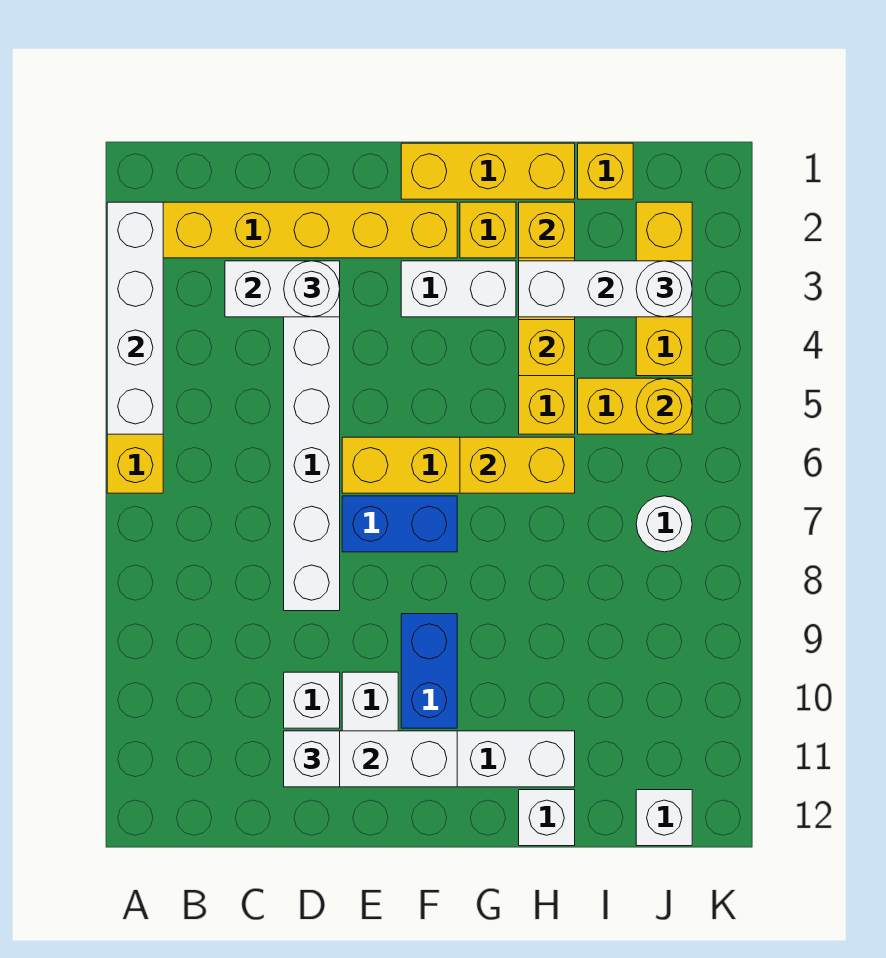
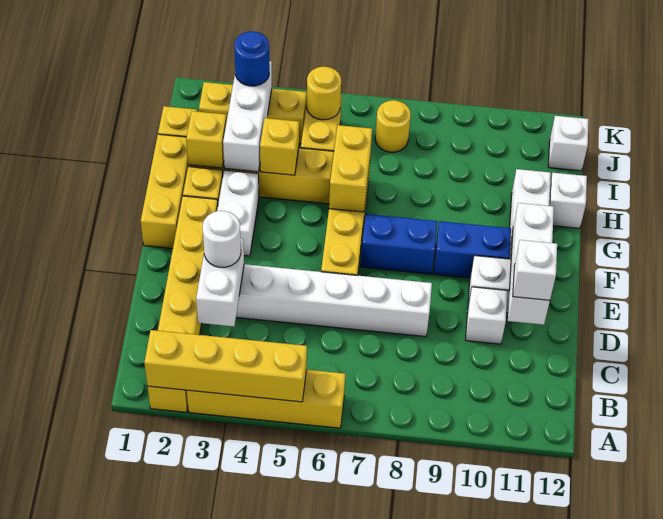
white brick A2:A5 level 2 -> yellow brick A2:A5 level 2
blue brick E7:F7 level 1 -> blue brick F7:F8 level 1
white round brick J3 level 3 -> blue round brick J3 level 3
white round brick J7 level 1 -> yellow round brick J7 level 1

